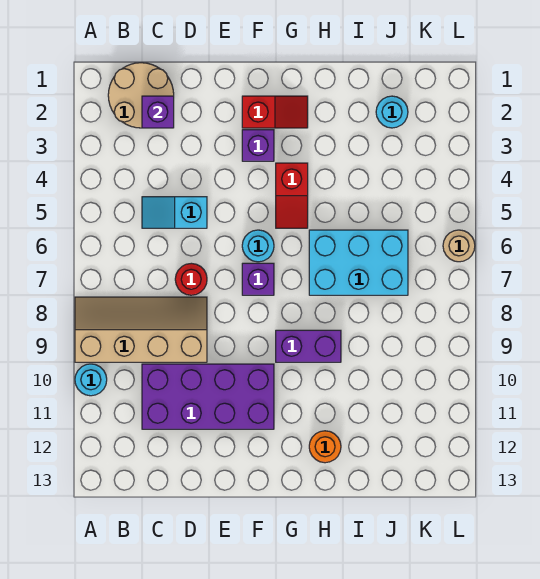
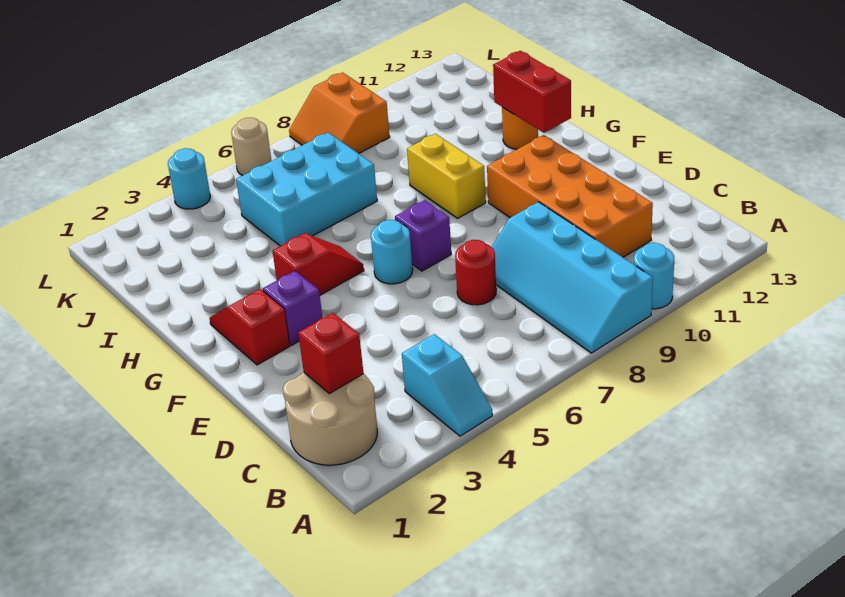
tan slope A8:D9 level 1 top 9 -> cyan slope A8:D9 level 1 top 9
purple brick C2 level 2 -> red brick C2 level 2
cyan slope C5:D5 level 1 top D -> cyan slope A4:B4 level 1 top B
purple brick C10:F11 level 1 -> orange brick C10:F11 level 1
purple brick G9:H9 level 1 -> yellow brick G9:H9 level 1
none -> red brick G12:H12 level 2
cyan brick H6:J7 level 1 -> cyan brick I5:J7 level 1
cyan round brick J2 level 1 -> cyan round brick L4 level 1
none -> orange slope K8:L9 level 1 top 9

